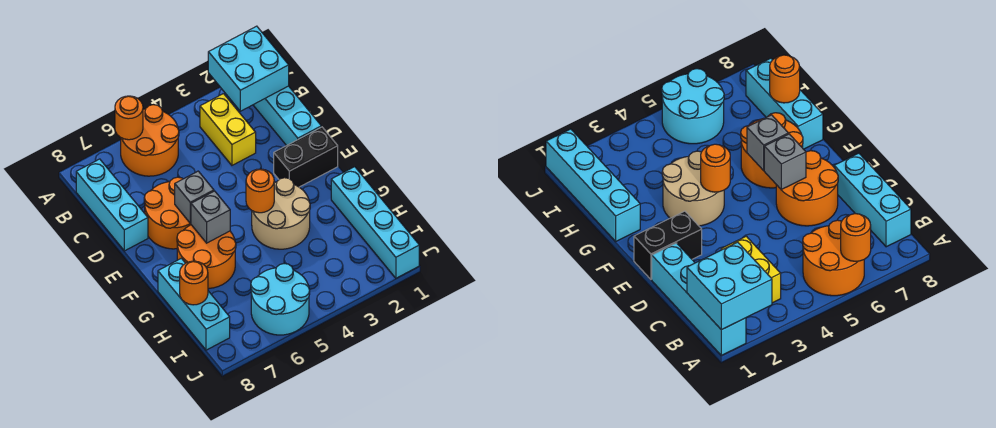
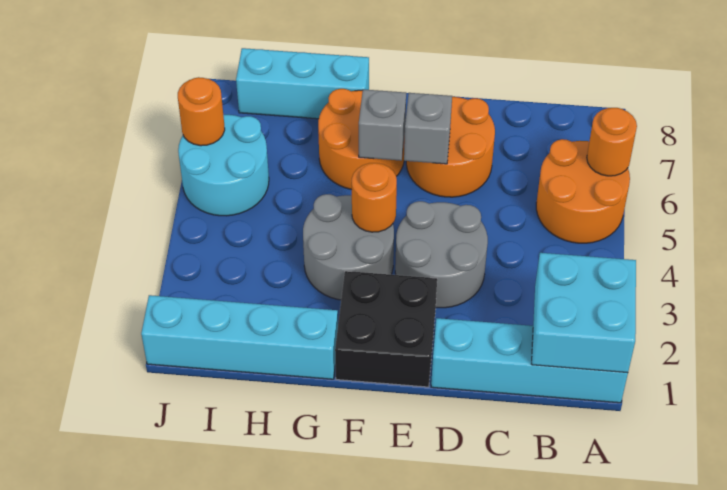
yellow brick B3:C3 level 1 -> none
cyan brick B8:D8 level 1 -> none
none -> grey round brick D3:E4 level 1
black brick E1:E2 level 1 -> black brick E1:F2 level 1
tan round brick F3:G4 level 1 -> grey round brick F3:G4 level 1
orange round brick H8 level 2 -> orange round brick J6 level 2

